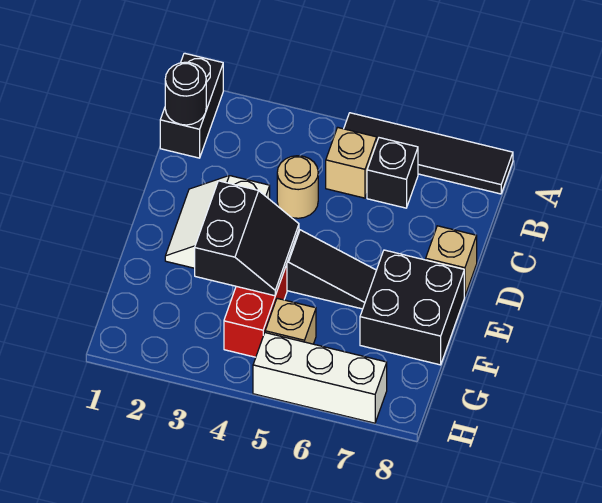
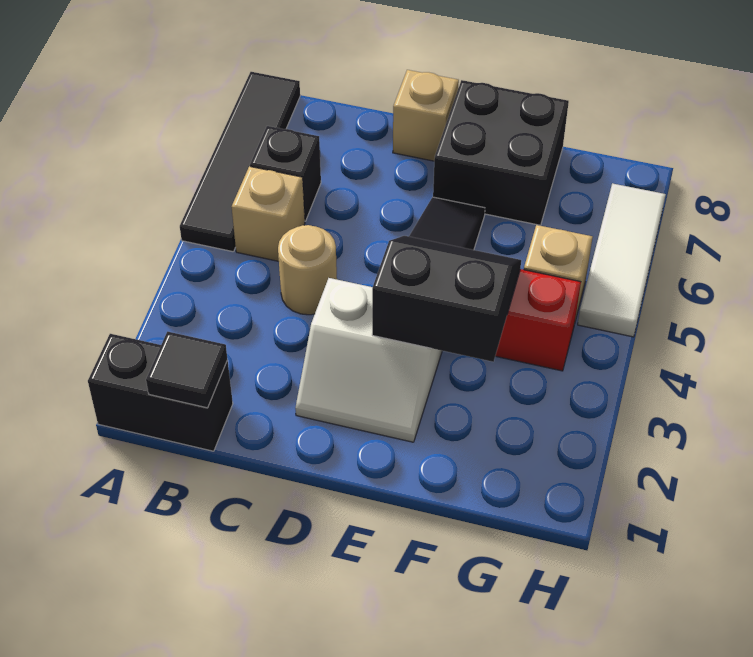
black round brick B1 level 2 -> black tile B1 level 2
white brick H5:H7 level 1 -> white tile H5:H7 level 1

